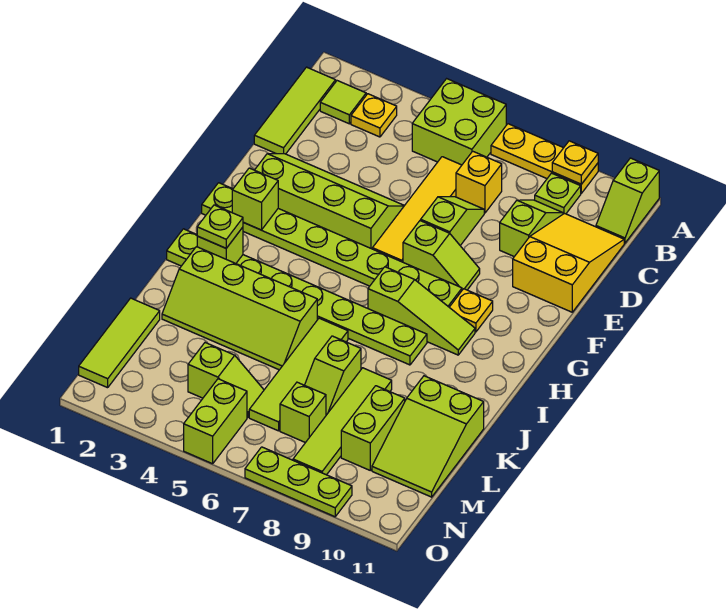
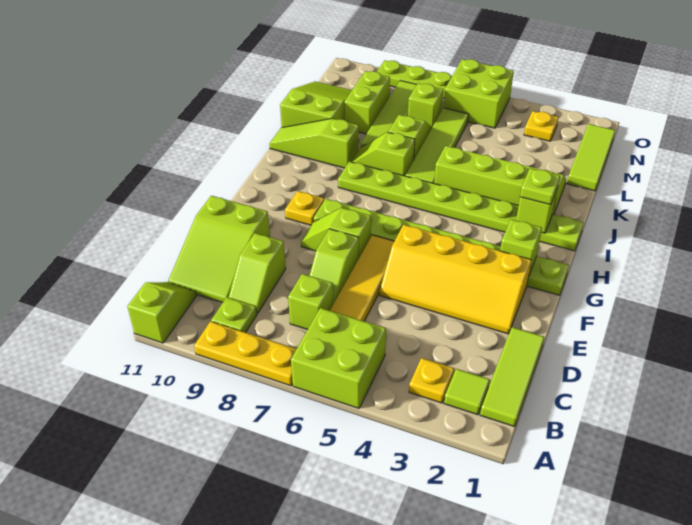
yellow plate A9 level 2 -> yellow plate N3 level 1
yellow brick C7 level 1 -> lime brick C7 level 1
yellow slope C10:E11 level 1 top E -> lime slope C10:E11 level 1 top E
lime slope E2:F5 level 1 top F -> yellow slope E2:F5 level 1 top F
lime slope H7:H9 level 1 top 7 -> lime slope J9:J11 level 1 top 9
lime slope M4:M5 level 1 top 4 -> lime slope J7:J8 level 1 top 7
lime brick N5:O5 level 1 -> lime brick N5:O6 level 1

